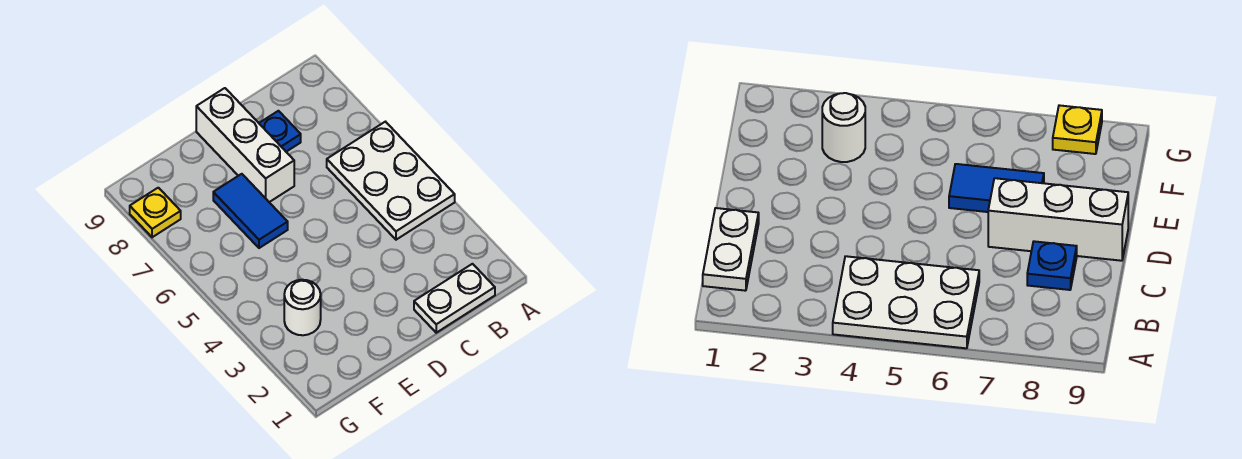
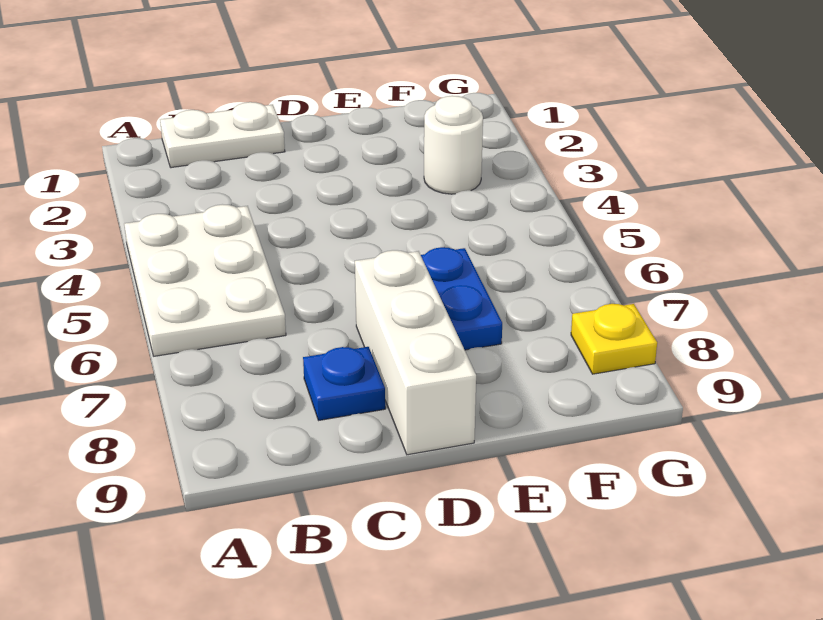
blue tile E6:E7 level 1 -> blue plate E6:E7 level 1

